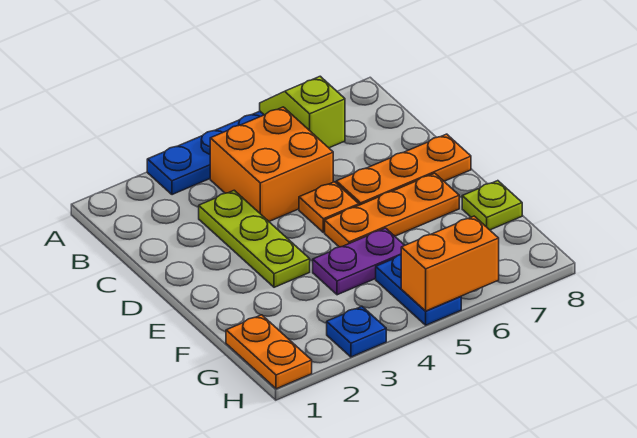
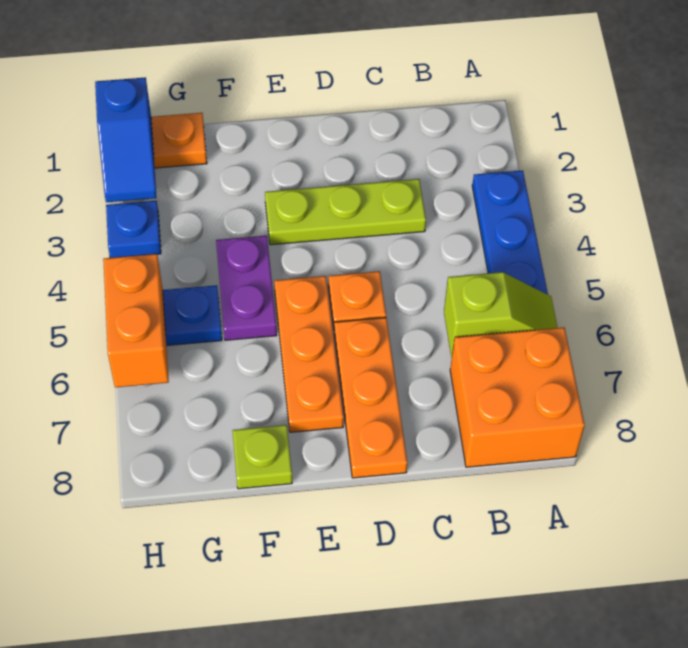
orange brick B4:C5 level 1 -> orange brick A7:B8 level 1
none -> blue slope H1:H2 level 2 top 1

